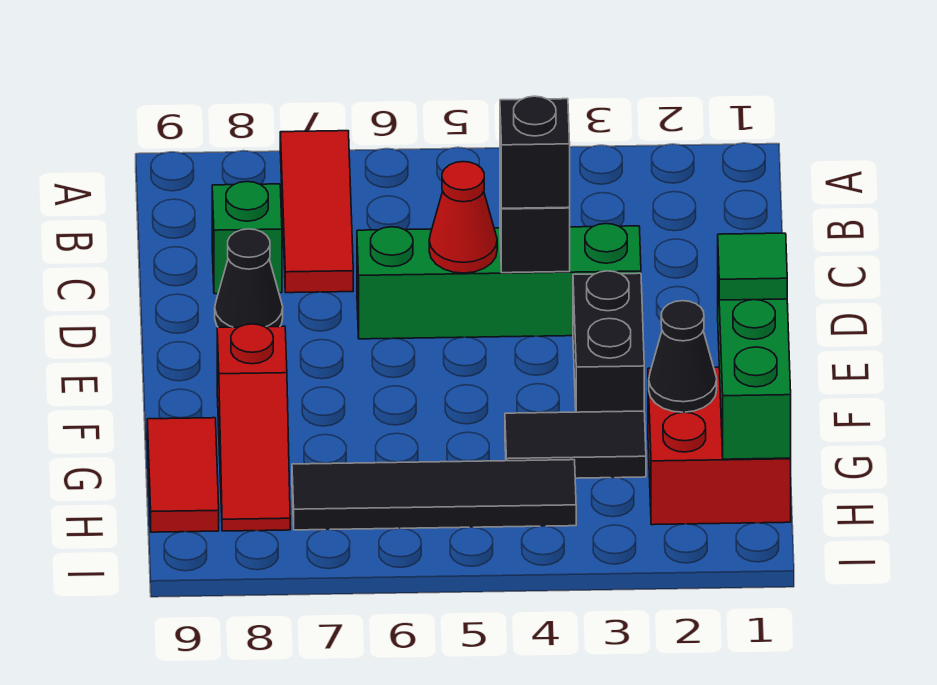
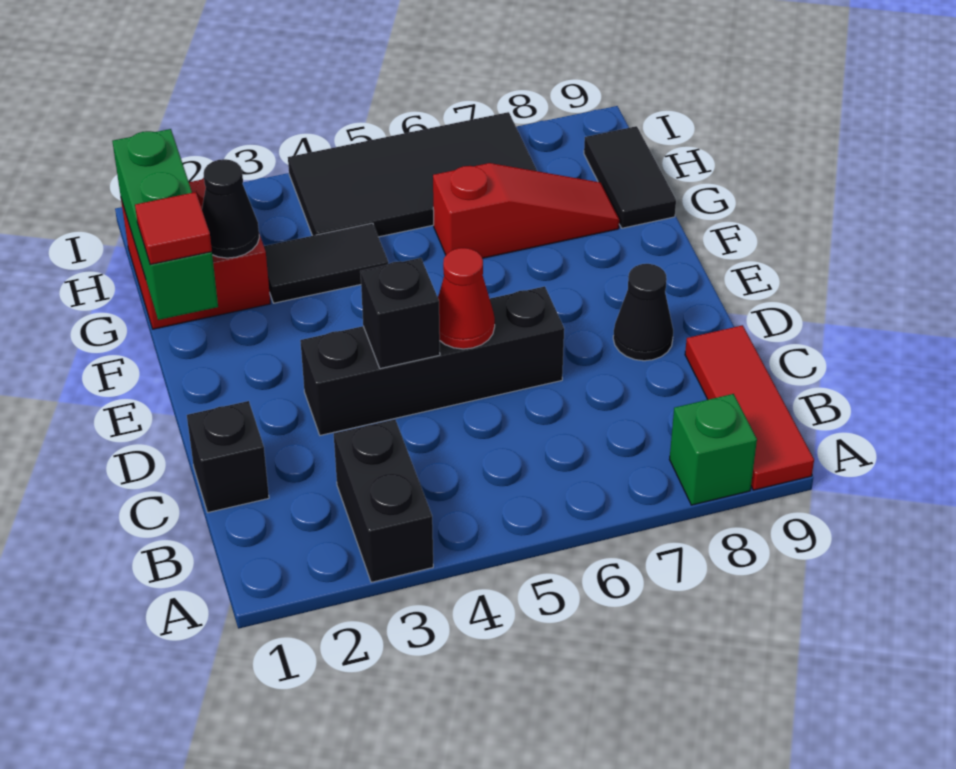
red tile A7:C7 level 1 -> red tile A9:C9 level 1
green brick C8 level 1 -> green brick A8 level 1
green brick D3:D6 level 1 -> black brick D3:D6 level 1
black brick D4 level 3 -> black brick C1 level 1
black brick E3:F3 level 1 -> black brick A3:B3 level 1
green tile F1 level 3 -> red tile F1 level 3
red slope F8:H8 level 1 top F -> red slope G6:G8 level 1 top 6
red tile G9:H9 level 1 -> black tile G9:H9 level 1
black tile H4:H7 level 1 -> black tile H4:I7 level 1

